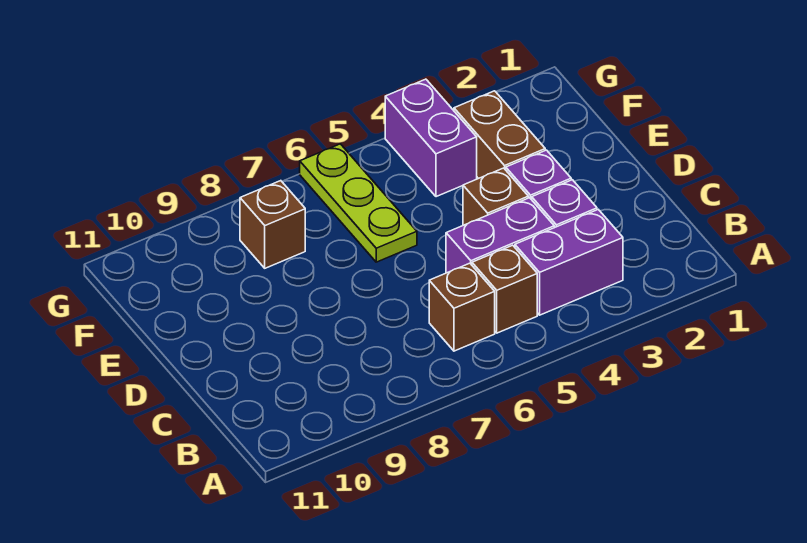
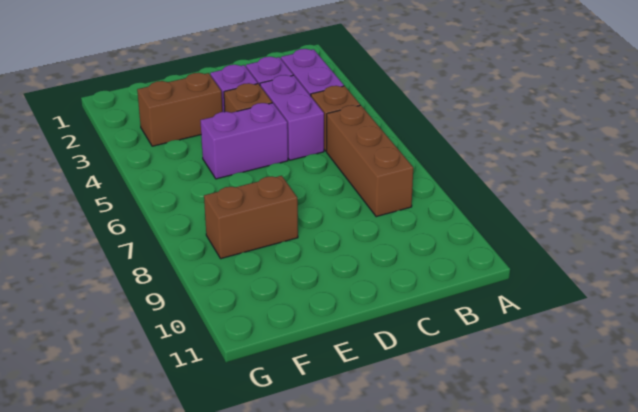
brown brick B6 level 1 -> brown brick B6:B8 level 1
lime plate E6:G6 level 1 -> none
purple brick F4:G4 level 1 -> purple brick D5:E5 level 1
brown brick F8 level 1 -> brown brick E8:F8 level 1

